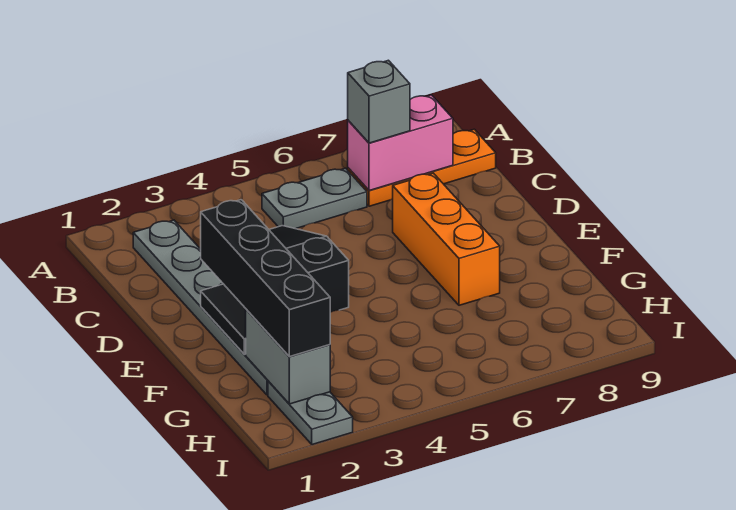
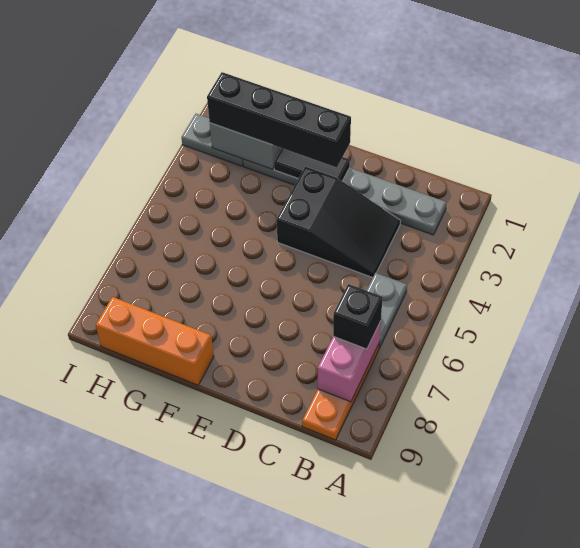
grey brick B7 level 3 -> black brick B7 level 3
orange brick D7:F7 level 1 -> orange brick F9:H9 level 1

